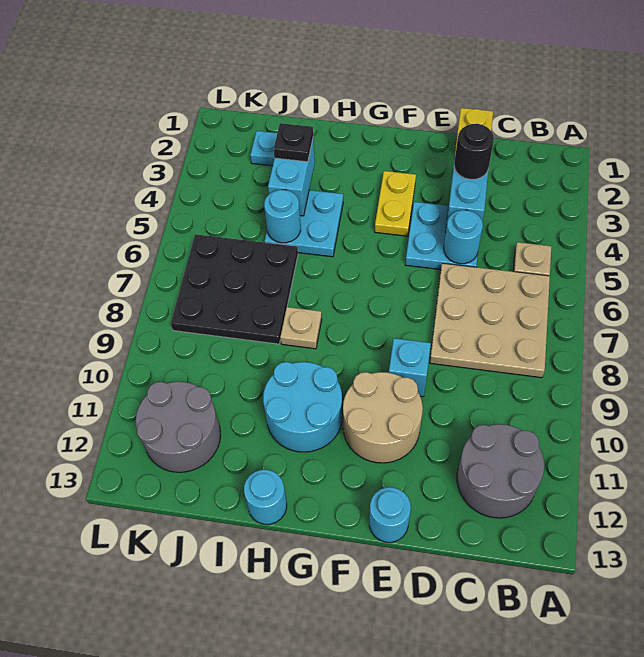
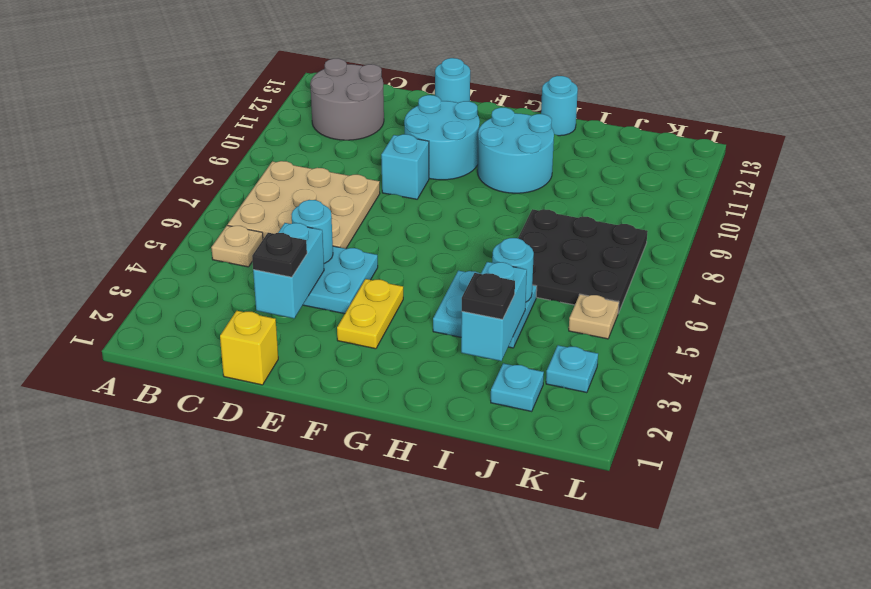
black round brick D3 level 3 -> black plate D3 level 3
tan round brick E10:F11 level 1 -> cyan round brick E10:F11 level 1
tan plate H8 level 1 -> tan plate K5 level 1
grey round brick J11:K12 level 1 -> none
none -> cyan plate K3 level 1

